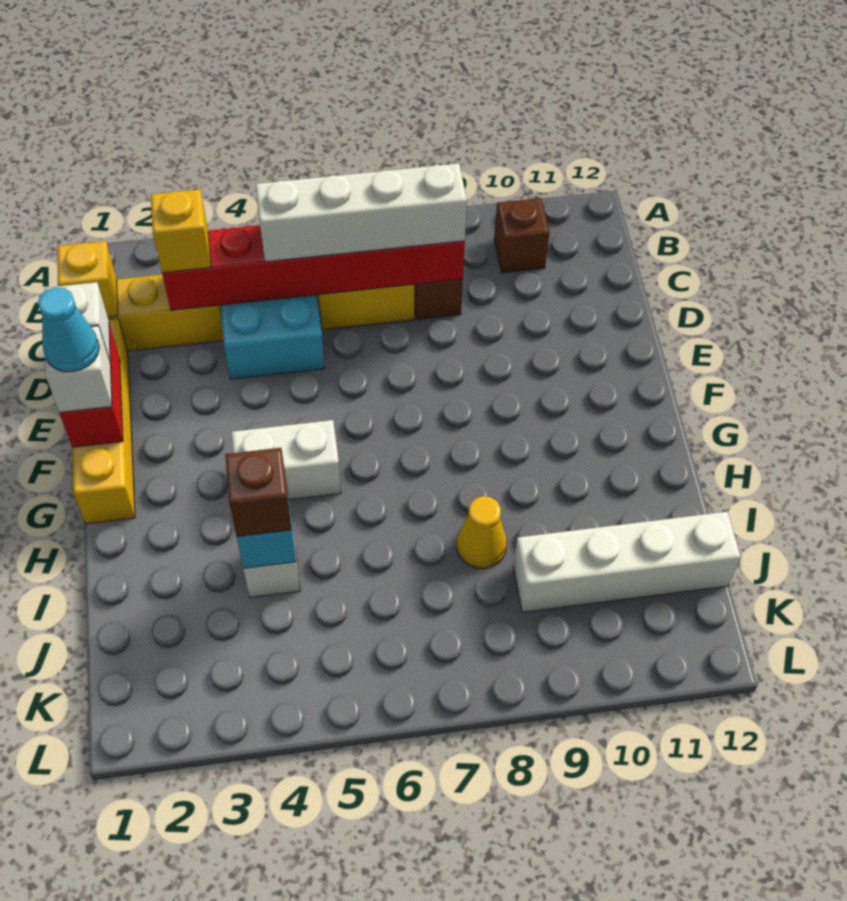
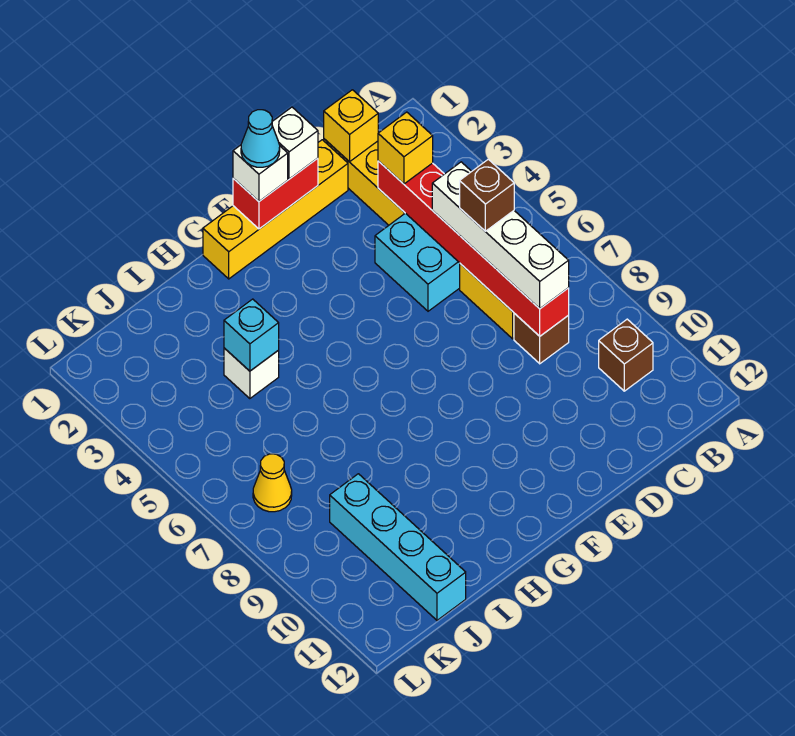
white brick G4:G5 level 1 -> none
brown brick I4 level 3 -> brown brick C6 level 4
yellow cone I8 level 1 -> yellow cone K7 level 1
white brick J9:J12 level 1 -> cyan brick J9:J12 level 1

